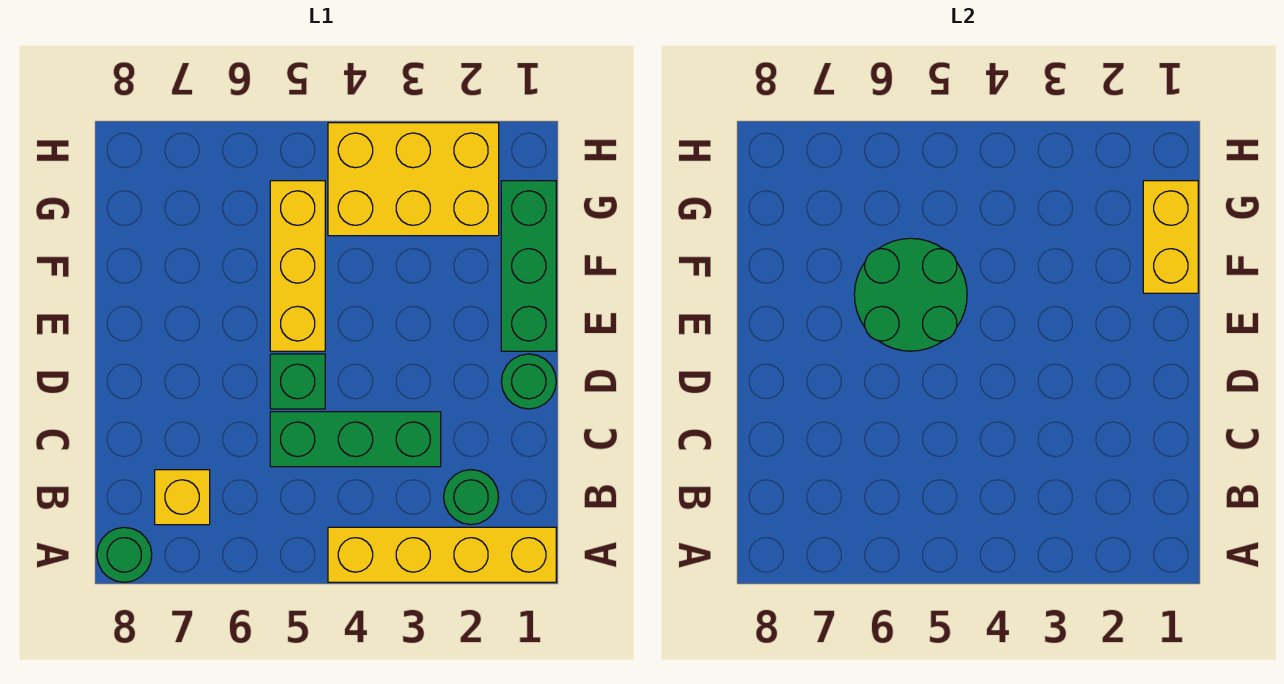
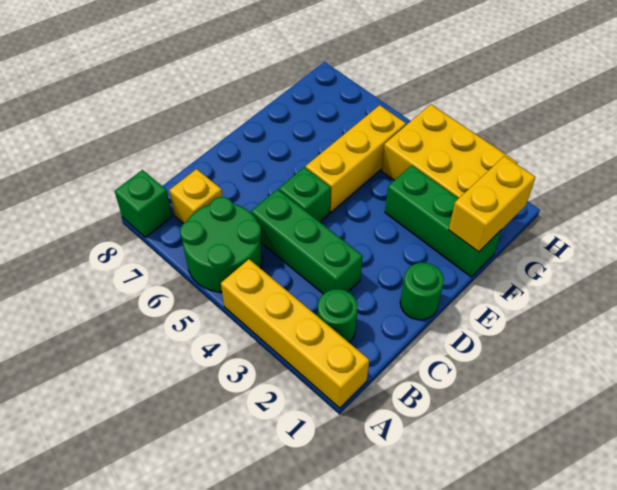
green round brick A8 level 1 -> green brick A8 level 1
green brick E1:G1 level 1 -> green brick F1:F3 level 1
green round brick E5:F6 level 2 -> green round brick A5:B6 level 1

